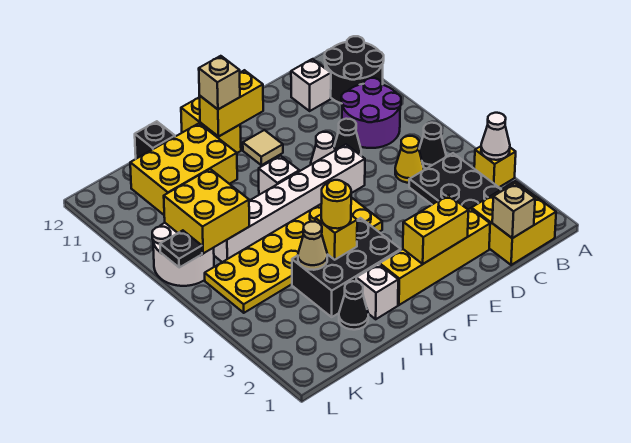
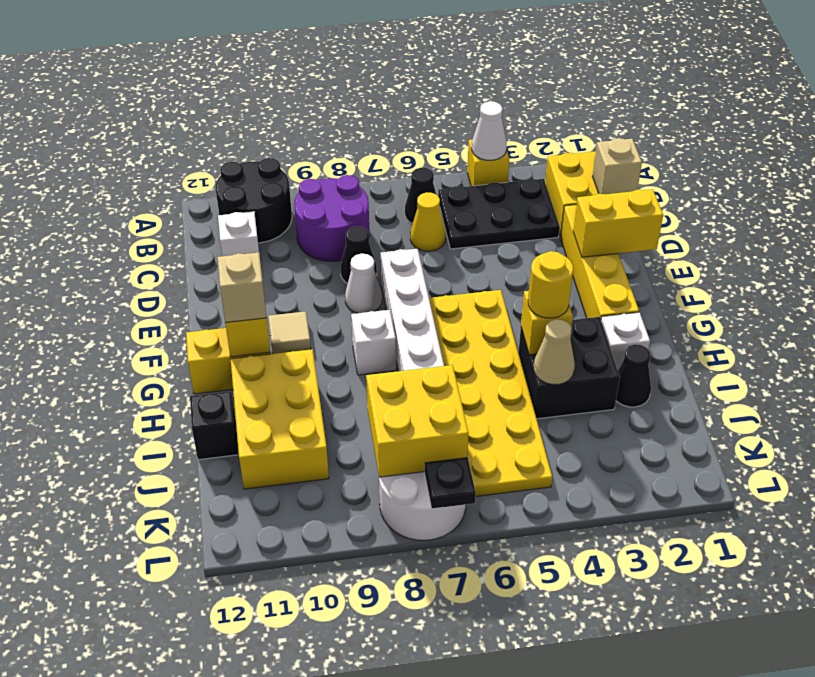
yellow brick E2:F2 level 2 -> yellow brick E1:E2 level 2
black brick G3:I4 level 1 -> black brick H3:I4 level 1

